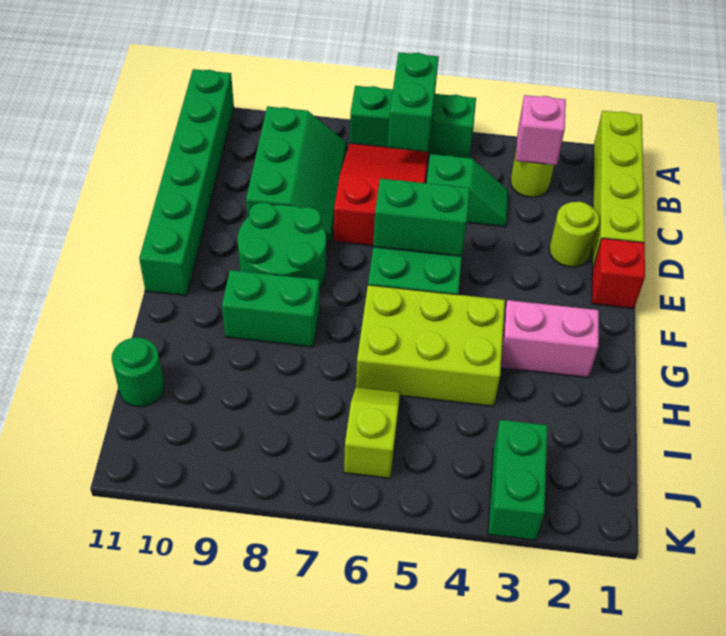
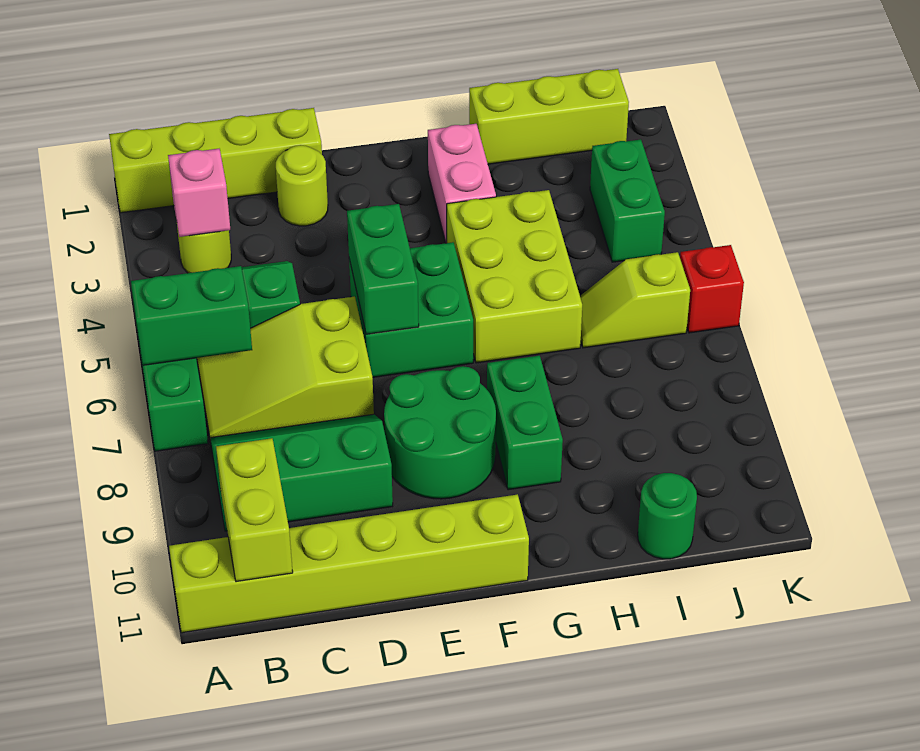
green brick A11:F11 level 1 -> lime brick A11:F11 level 1
red slope B6:D7 level 1 top D -> lime slope B6:D7 level 1 top D
none -> lime brick B10:B11 level 2
red brick E1 level 1 -> red brick K6 level 1
none -> lime brick H1:J1 level 1
green brick J3:K3 level 1 -> green brick J3:J4 level 1

